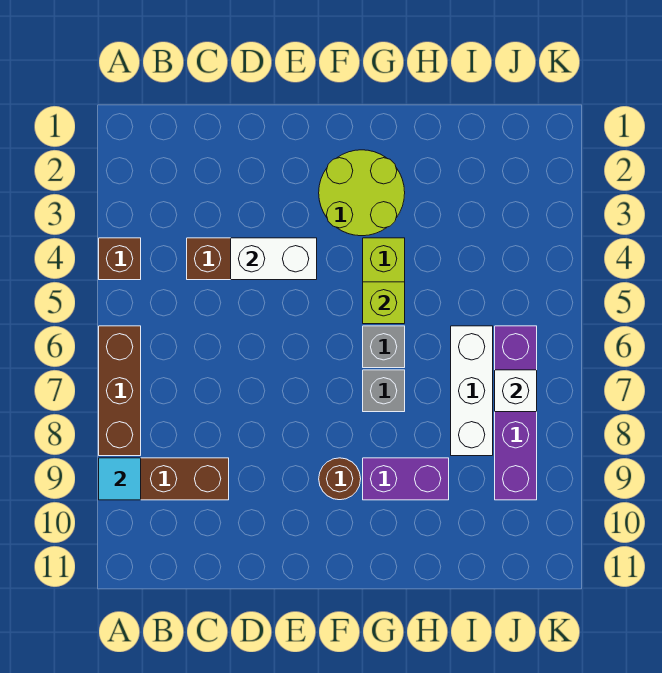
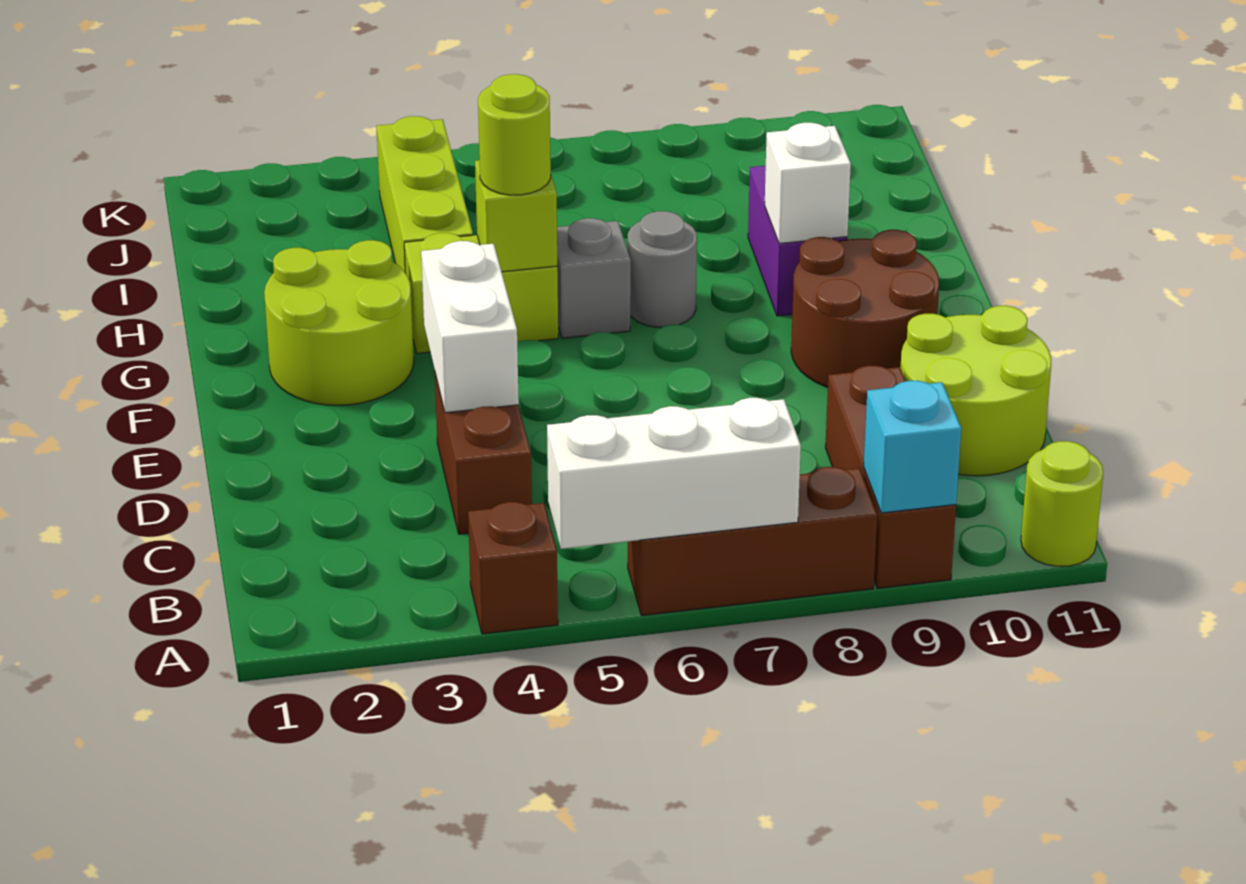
cyan tile A9 level 2 -> cyan brick A9 level 2
none -> lime round brick A11 level 1
none -> lime round brick C10:D11 level 1
brown round brick F9 level 1 -> brown round brick E9:F10 level 1
none -> lime round brick G5 level 3
grey brick G7 level 1 -> grey round brick G7 level 1
none -> lime brick H4:J4 level 1
white brick I6:I8 level 1 -> white brick A5:A7 level 2
purple brick J6:J9 level 1 -> none
white brick J7 level 2 -> white brick G9 level 2

